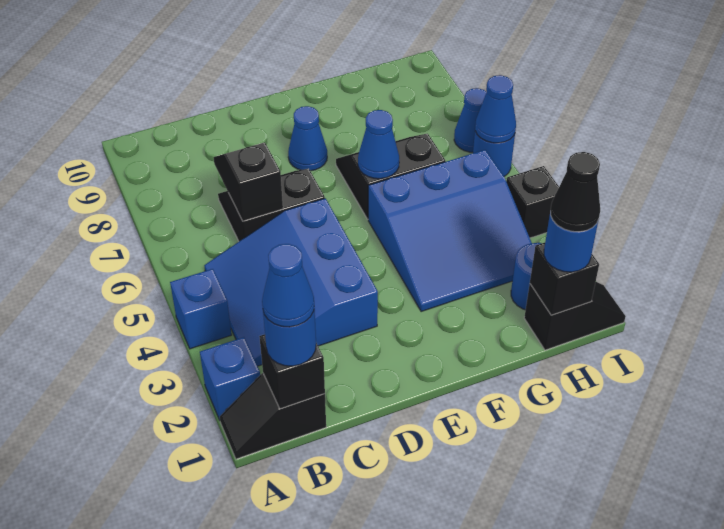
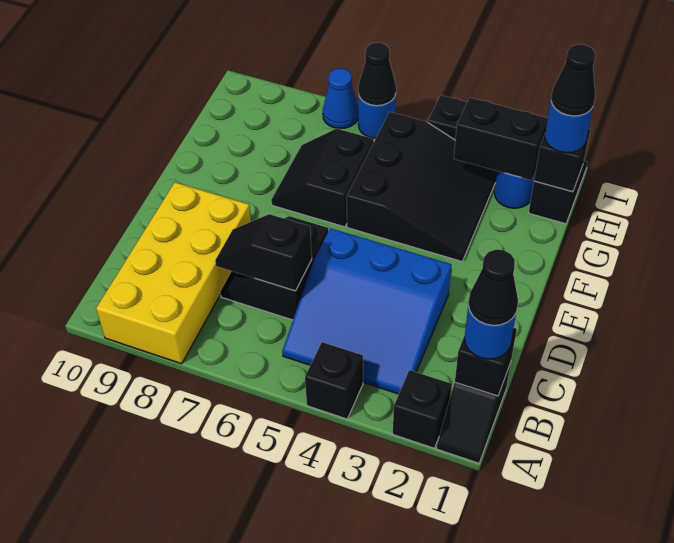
blue brick A2 level 1 -> black brick A2 level 1
blue brick A4 level 1 -> black brick A4 level 1
none -> yellow brick A8:D9 level 1
blue cone B1 level 4 -> black cone B1 level 4
blue cone E8 level 1 -> none
blue slope F3:H5 level 1 top 5 -> black slope F3:H5 level 1 top 5
blue cone F6 level 2 -> none
none -> black brick H2:H3 level 2
blue cone I6 level 2 -> black cone I6 level 2

